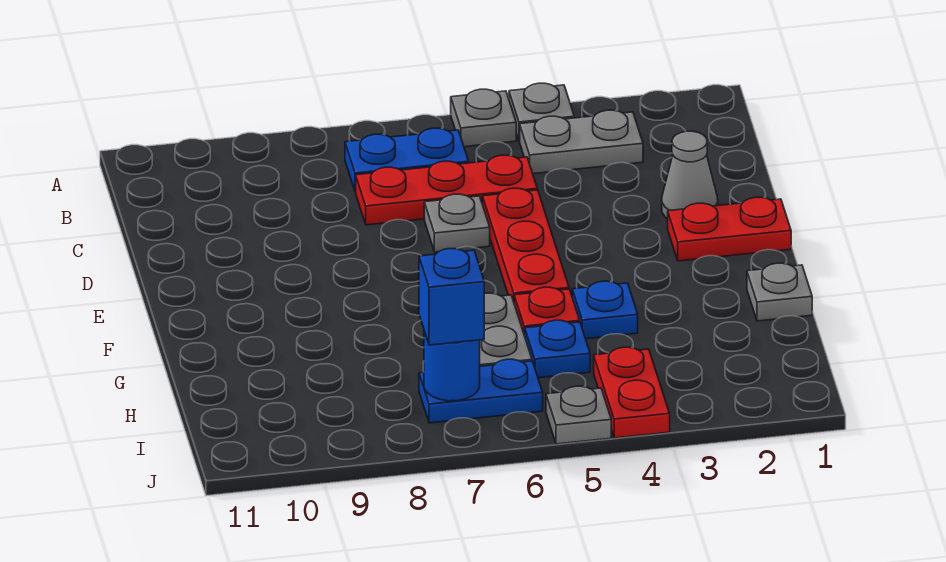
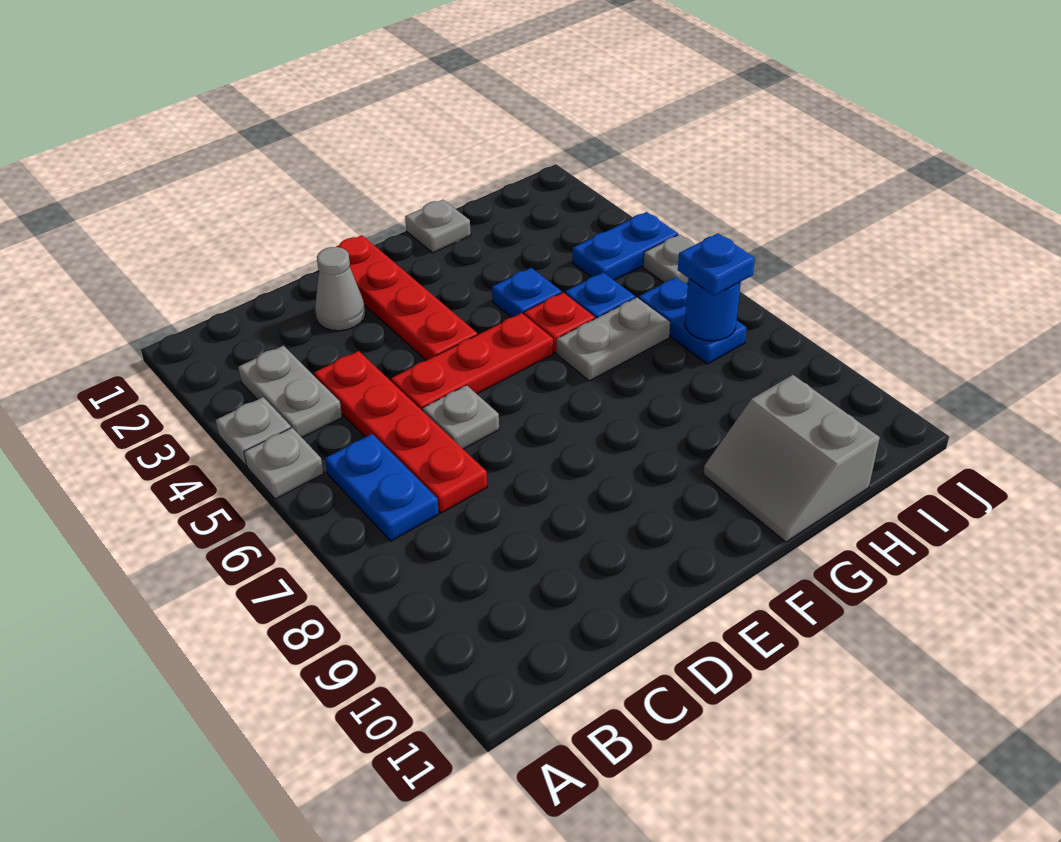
red plate C5:C7 level 1 -> red plate C4:C7 level 1
red plate E1:E2 level 1 -> red plate E1:E4 level 1
none -> grey slope G10:H11 level 1 top H
red plate I4:J4 level 1 -> blue plate I4:J4 level 1
blue brick I7 level 3 -> blue plate I7 level 3

